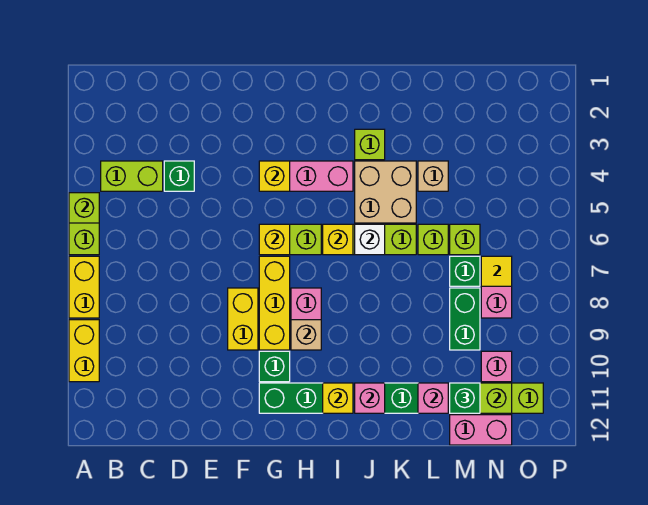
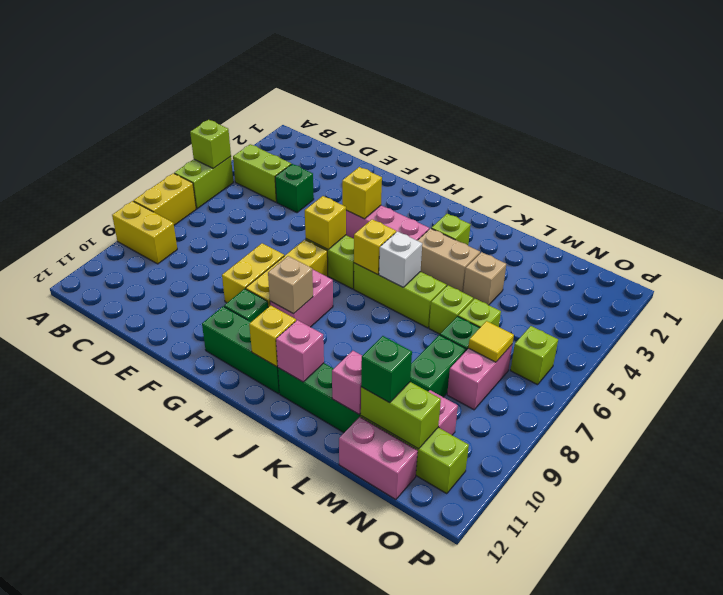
yellow brick A9:A10 level 1 -> yellow brick A9:B9 level 1
tan brick J4:K5 level 1 -> tan brick J4:K4 level 1
none -> lime brick O6 level 1

